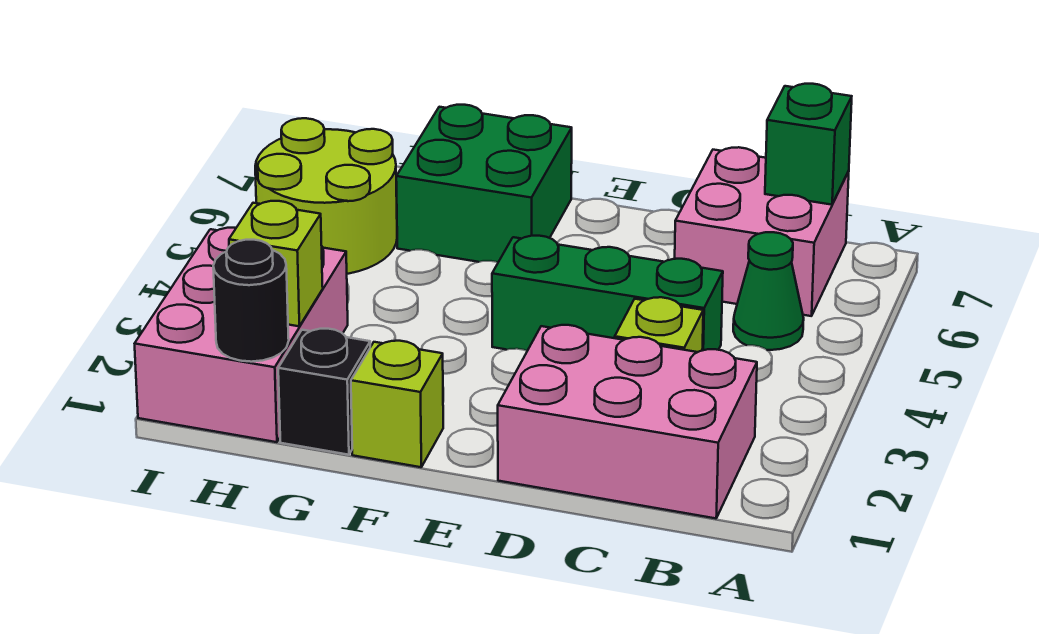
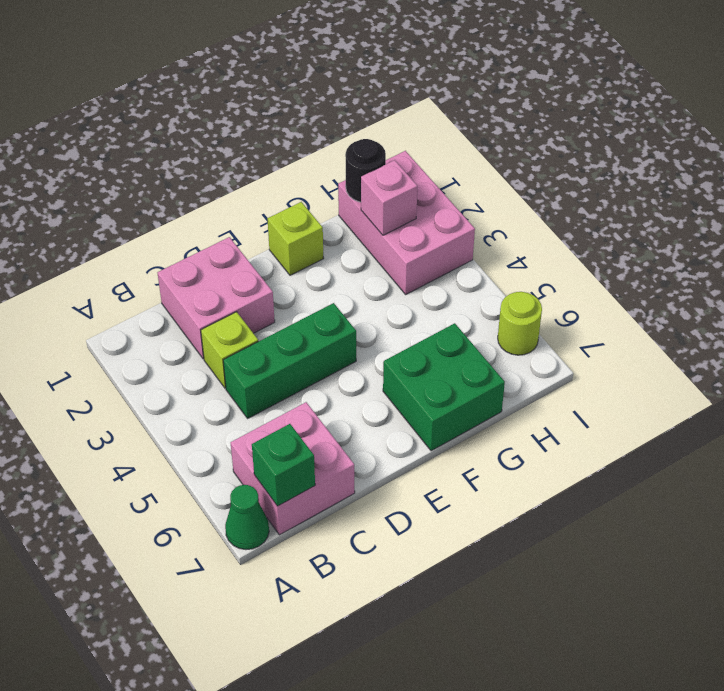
pink brick B1:D2 level 1 -> pink brick C1:D2 level 1
green cone B5 level 1 -> green cone A7 level 1
black brick G1 level 1 -> none
lime brick H2 level 2 -> pink brick H2 level 2
lime round brick H5:I6 level 1 -> lime round brick I6 level 1

